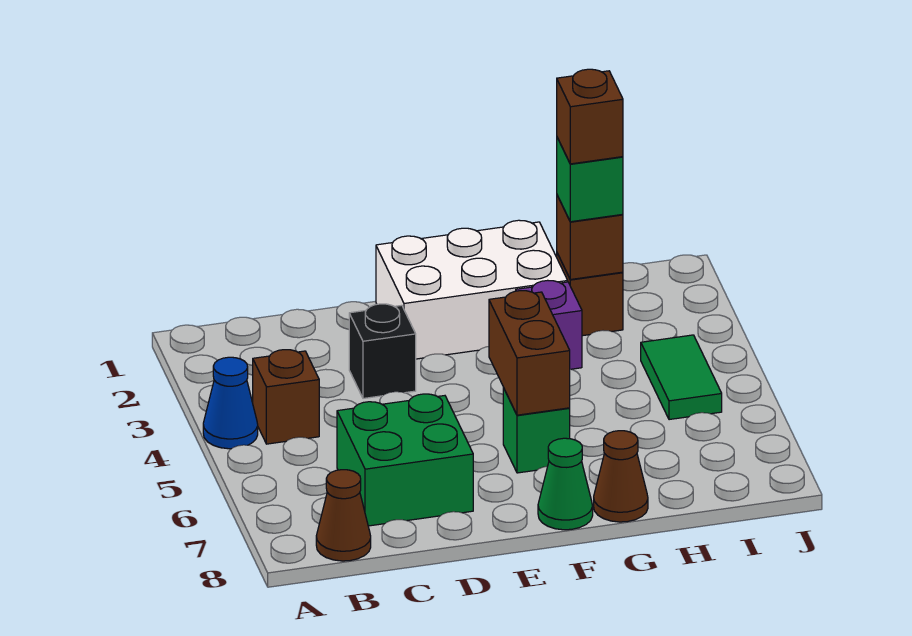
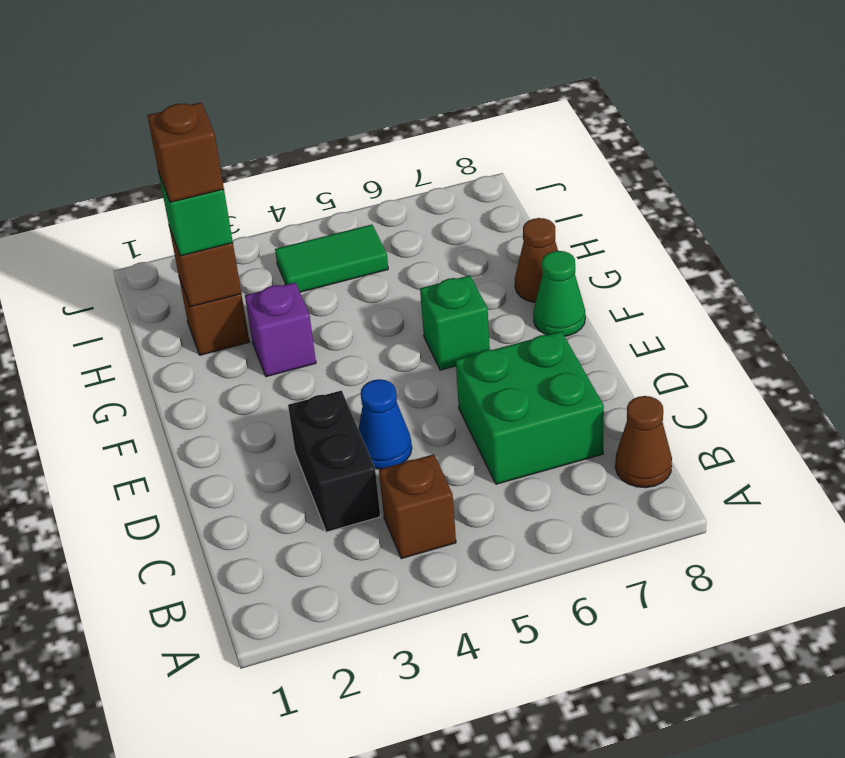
blue cone A4 level 1 -> blue cone D4 level 1
black brick D3 level 1 -> black brick C3:D3 level 1
white brick E1:G2 level 1 -> none
brown brick F5:F6 level 2 -> none

